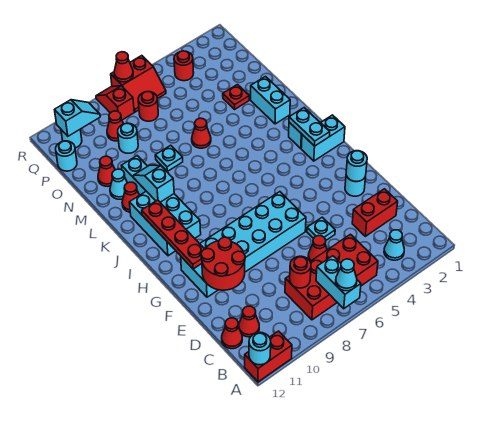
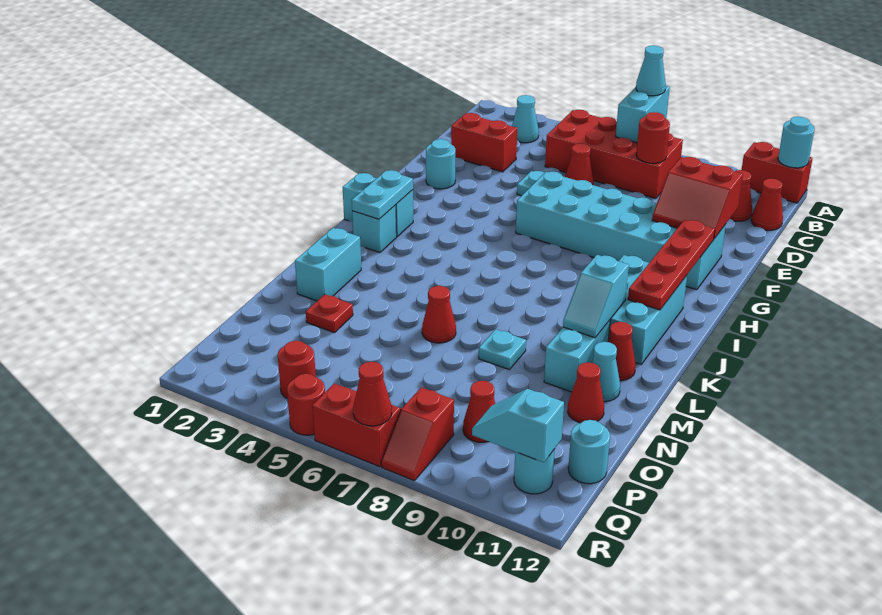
red round brick E10:F11 level 2 -> red slope E10:F11 level 2 top E
cyan round brick F2 level 2 -> none
cyan round brick O9 level 1 -> none
red round brick P7 level 1 -> red round brick R5 level 1

